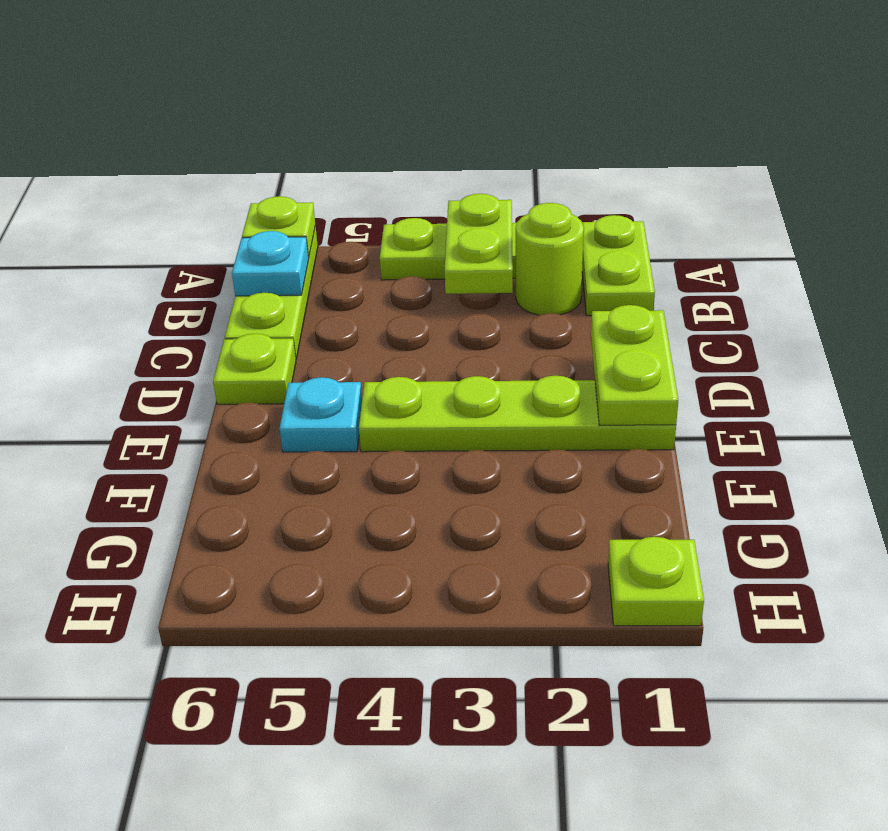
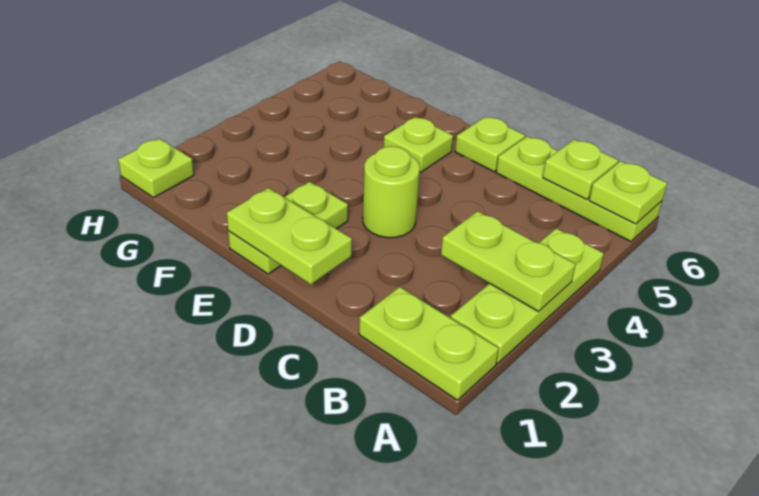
lime round brick B2 level 1 -> lime round brick D3 level 1
cyan plate B6 level 2 -> lime plate B6 level 2
lime plate E1:E4 level 1 -> lime plate E1:E2 level 1
cyan plate E5 level 1 -> lime plate E5 level 1

